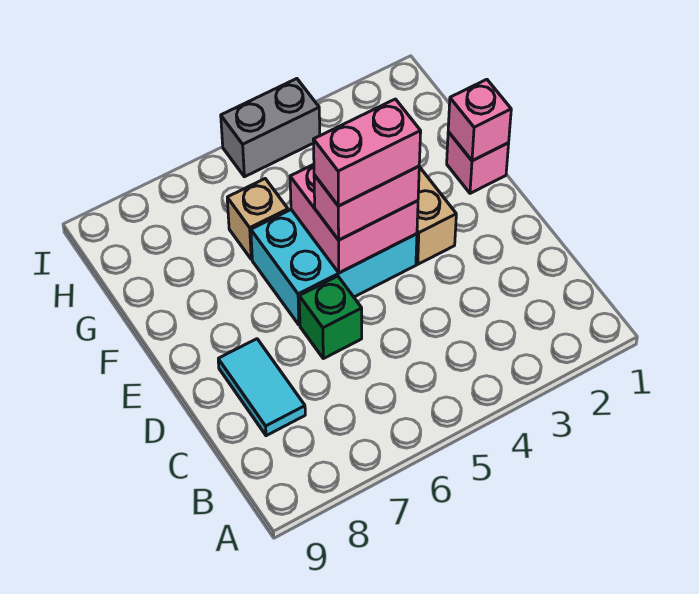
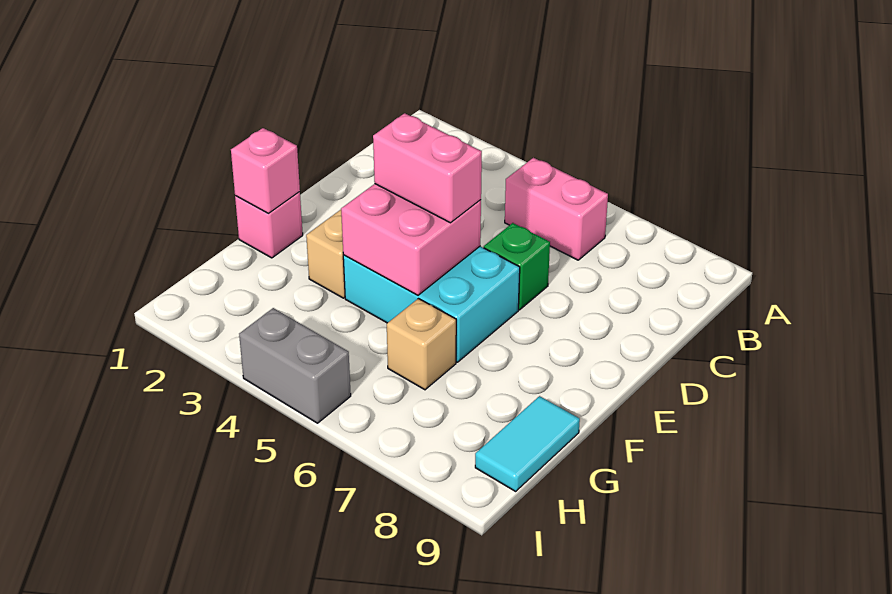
cyan tile C8:D8 level 1 -> cyan tile G9:H9 level 1
pink brick E4:E5 level 4 -> pink brick B5:B6 level 1

